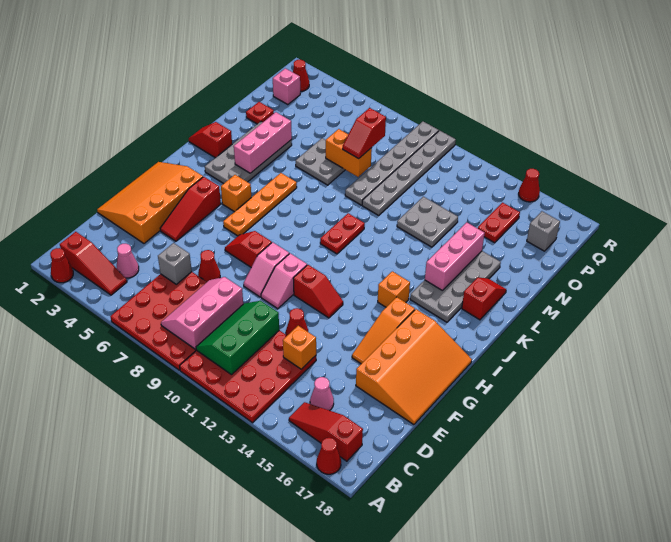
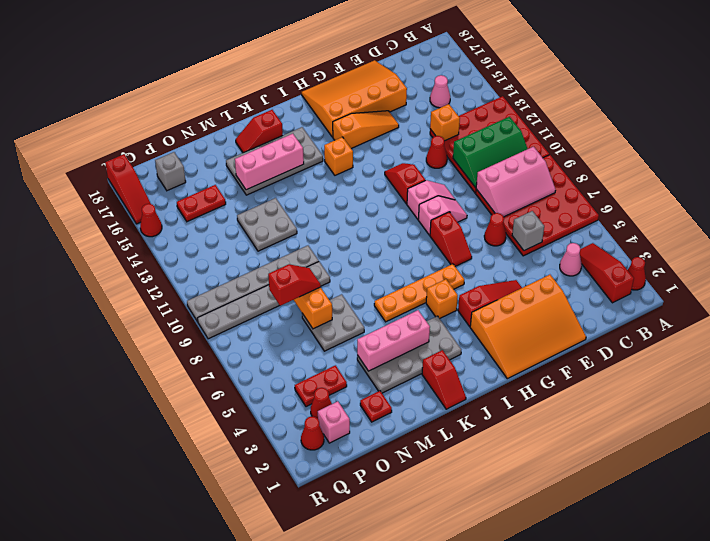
red cone A17 level 1 -> red cone P3 level 1
red slope B15:B17 level 1 top 17 -> red slope R16:R18 level 1 top 18
red plate J10:K10 level 1 -> red plate O4:P4 level 1

